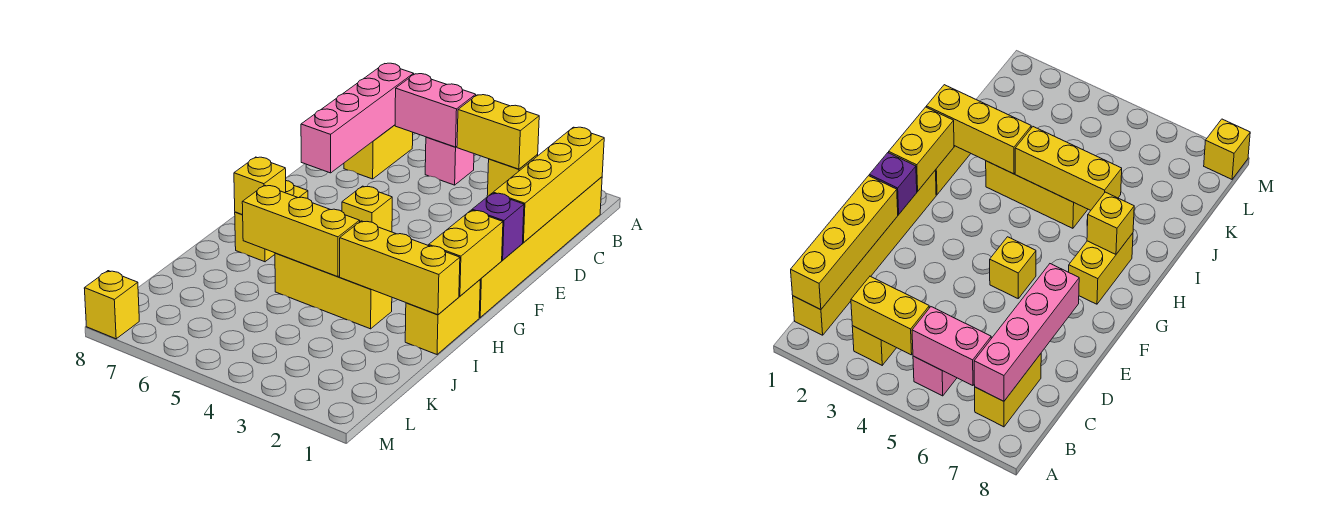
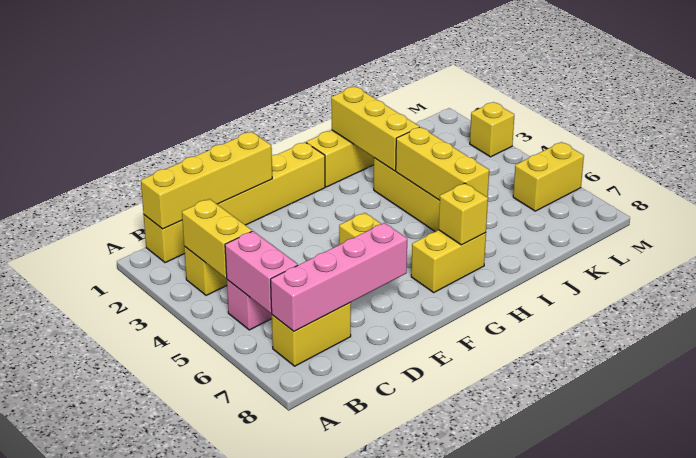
purple brick F1 level 2 -> none
yellow brick G1:H1 level 2 -> yellow brick L6:M6 level 1
yellow brick M8 level 1 -> yellow brick M3 level 1

